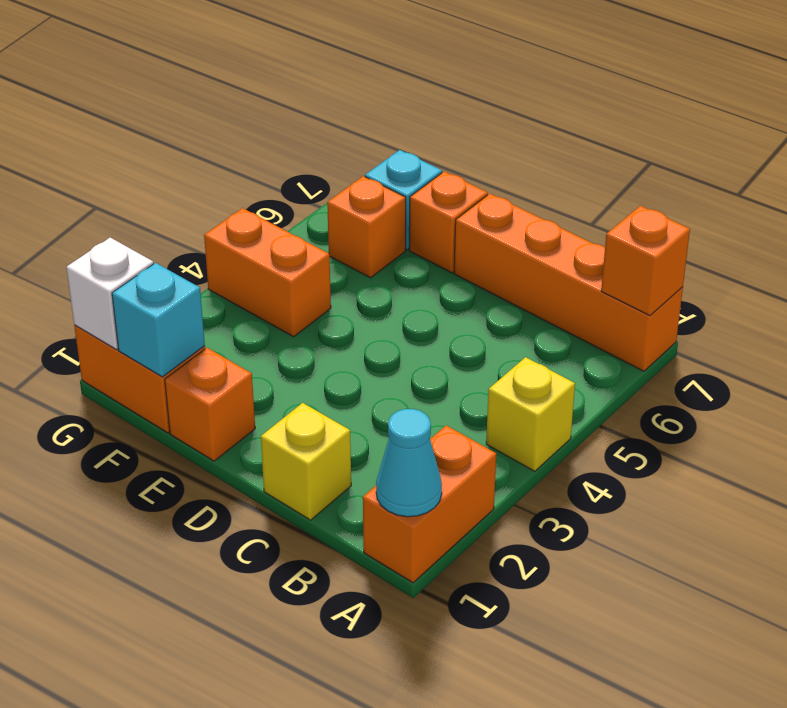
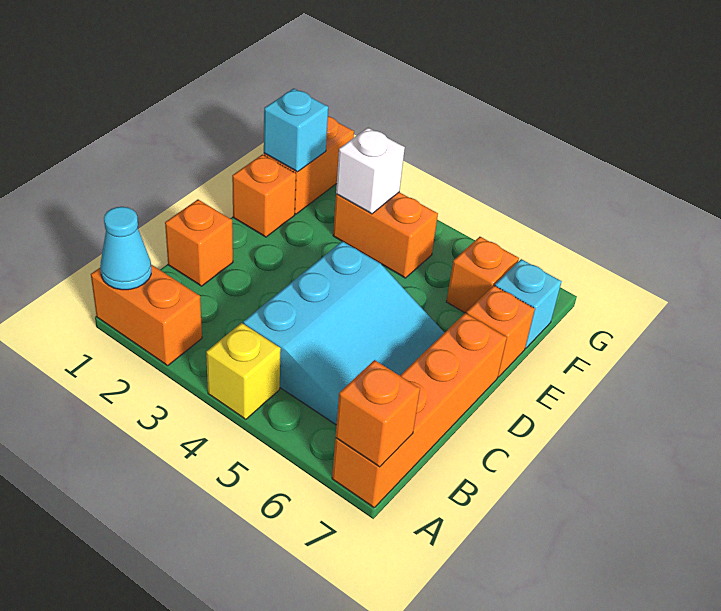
none -> cyan slope B4:D6 level 1 top 4
yellow brick C1 level 1 -> orange brick C1 level 1
orange brick F4:G4 level 1 -> orange brick F3:F4 level 1
white brick G1 level 2 -> white brick F3 level 2

